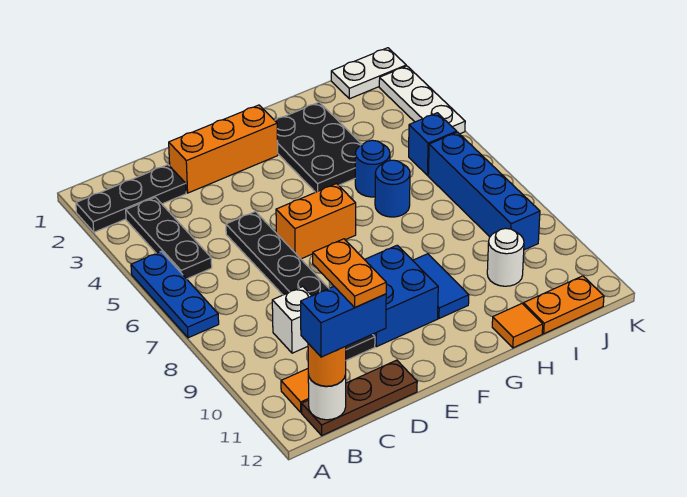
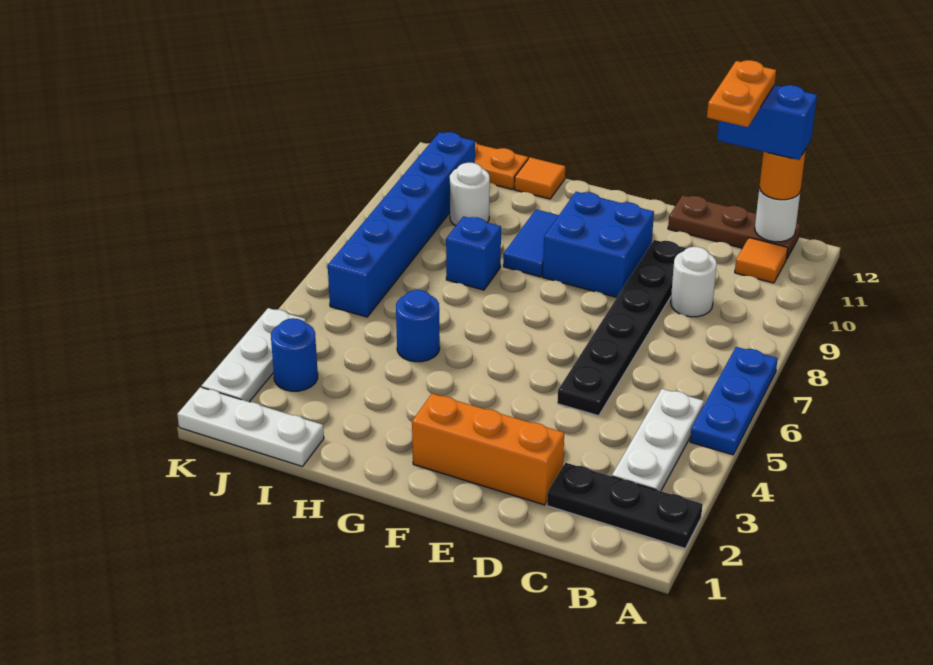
black plate B3:B5 level 1 -> white plate B3:B5 level 1
white brick C9 level 1 -> white round brick C9 level 1
orange brick E6:F6 level 1 -> none
black plate G2:H4 level 1 -> none
blue round brick H6 level 1 -> blue round brick J3 level 1
white plate J1:K1 level 1 -> white plate I1:K1 level 1
blue brick J5 level 1 -> blue brick H8 level 1
blue brick J6:J9 level 1 -> blue brick J6:J11 level 1

